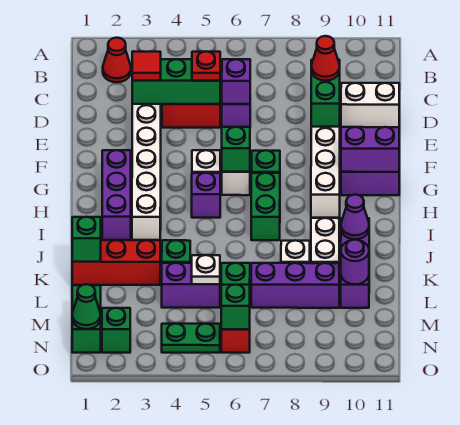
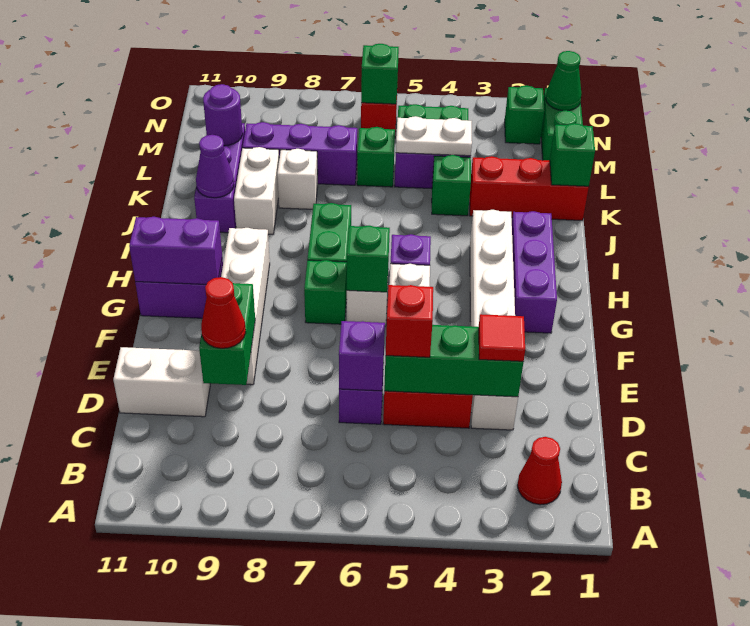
red plate D5 level 3 -> red brick D5 level 3
white plate L5 level 2 -> white plate L4:L5 level 2

